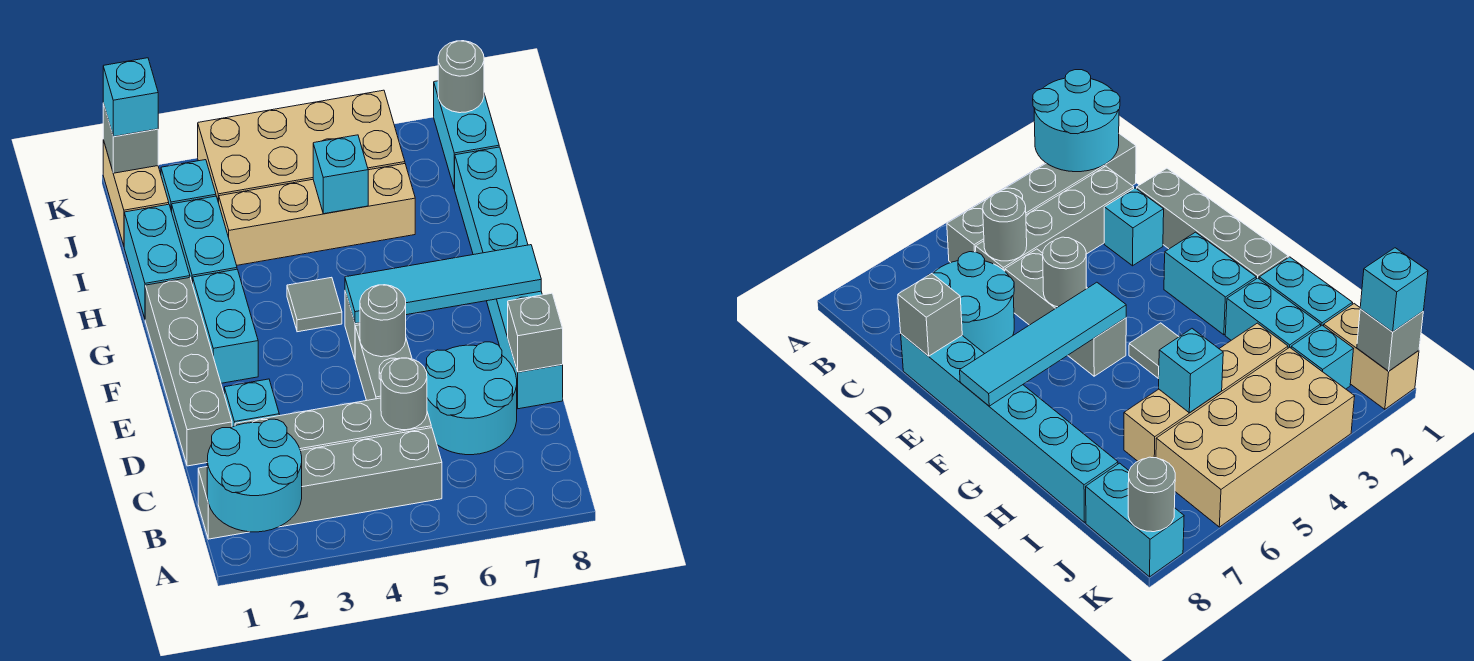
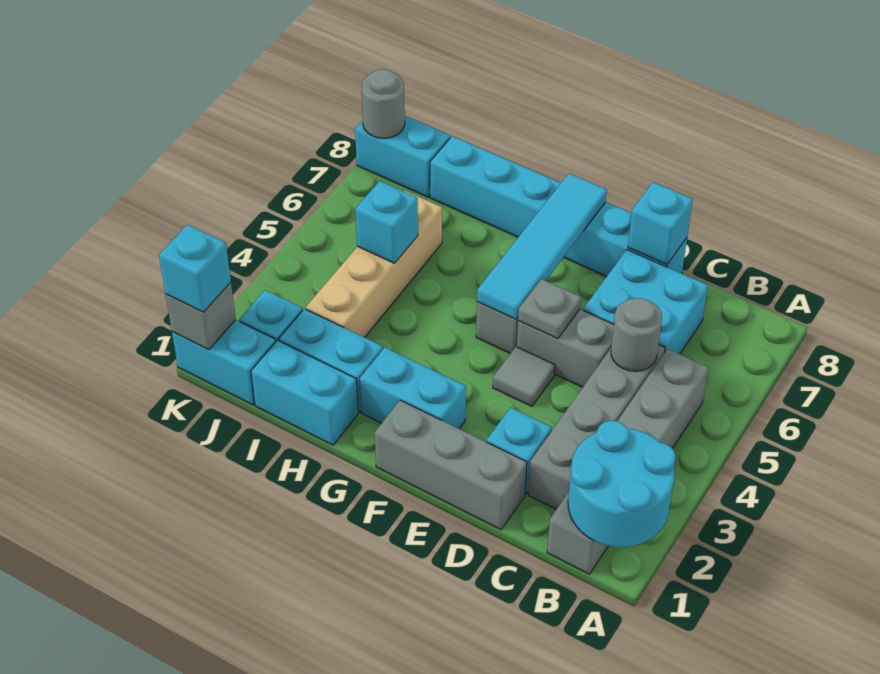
cyan round brick C6:D7 level 1 -> cyan brick C6:D7 level 1
grey brick D1:G1 level 1 -> grey brick D1:F1 level 1
grey brick D8 level 2 -> cyan brick D8 level 2
grey round brick E5 level 2 -> grey plate E5 level 2
grey tile G4 level 1 -> grey tile E4 level 1
tan brick J1:K1 level 1 -> cyan brick J1:K1 level 1
tan brick J3:K6 level 1 -> none

